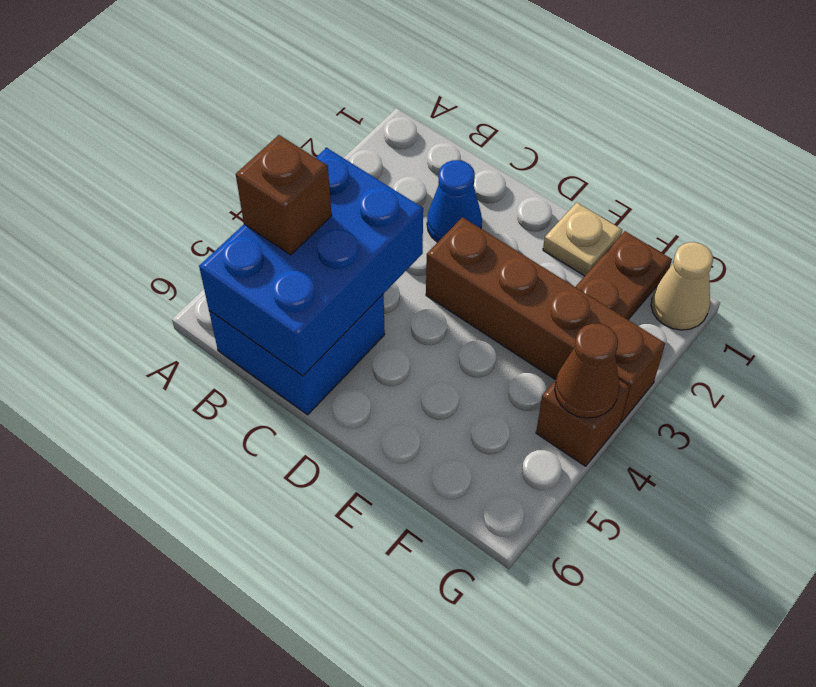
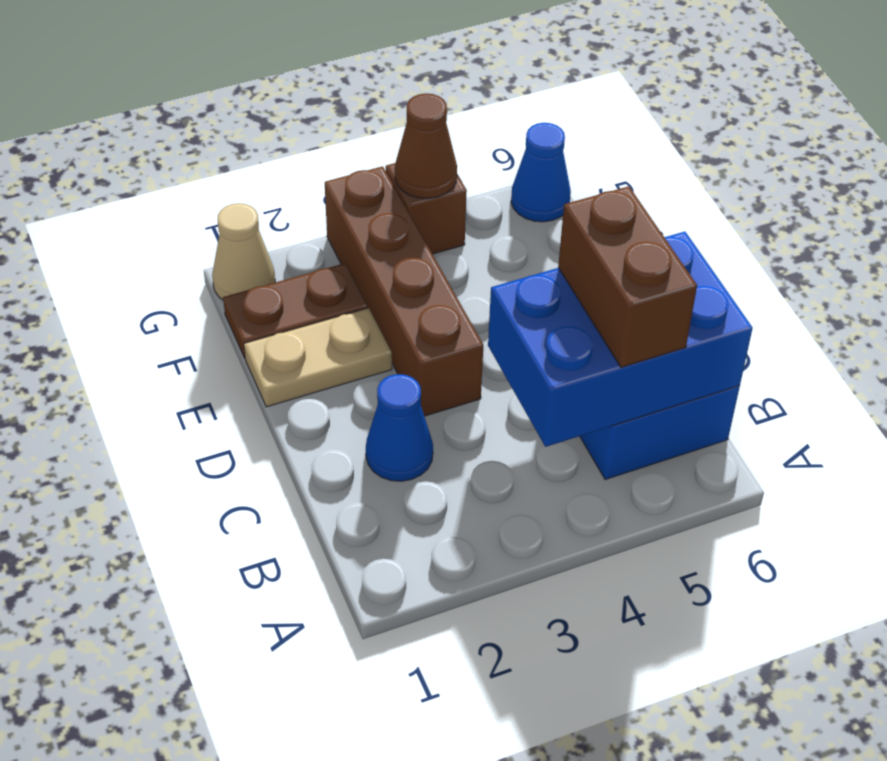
brown brick B5 level 3 -> brown brick B5:C5 level 3
tan plate E1 level 1 -> tan plate E1:E2 level 1
none -> blue cone G6 level 1

